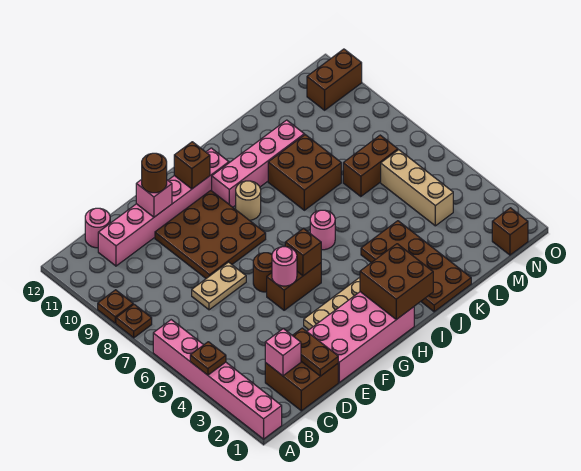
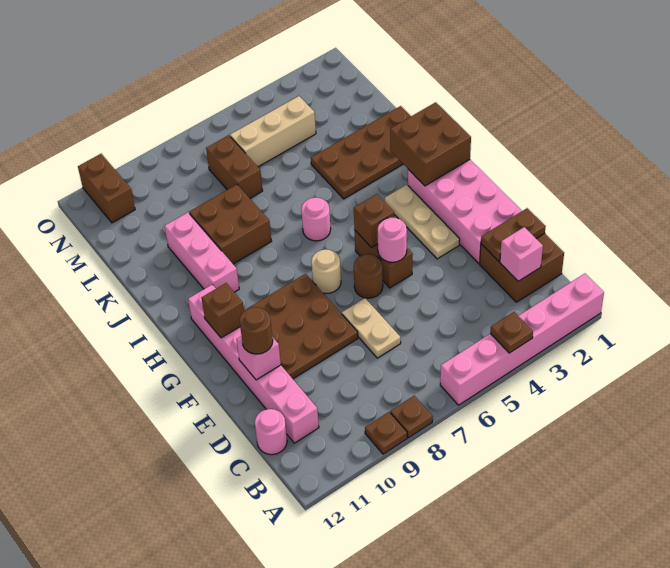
tan round brick H9 level 1 -> tan round brick G7 level 1
pink brick H10:K10 level 1 -> pink brick I10:K10 level 1
brown brick N1 level 1 -> none

